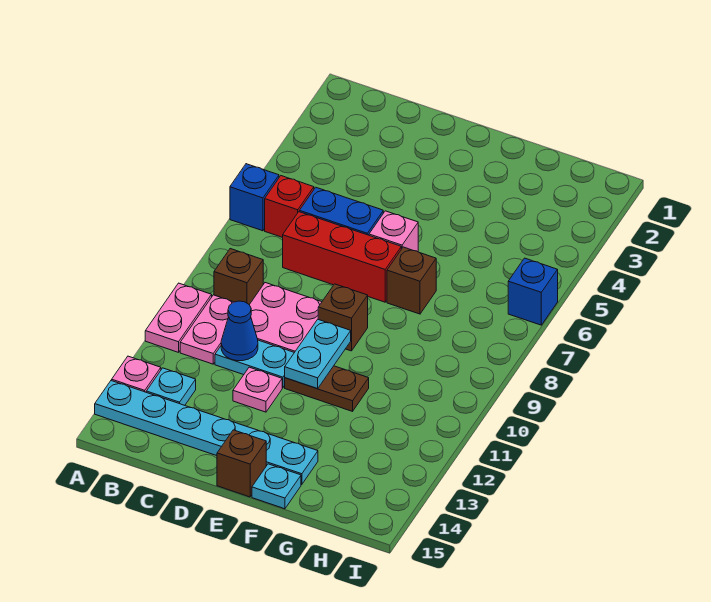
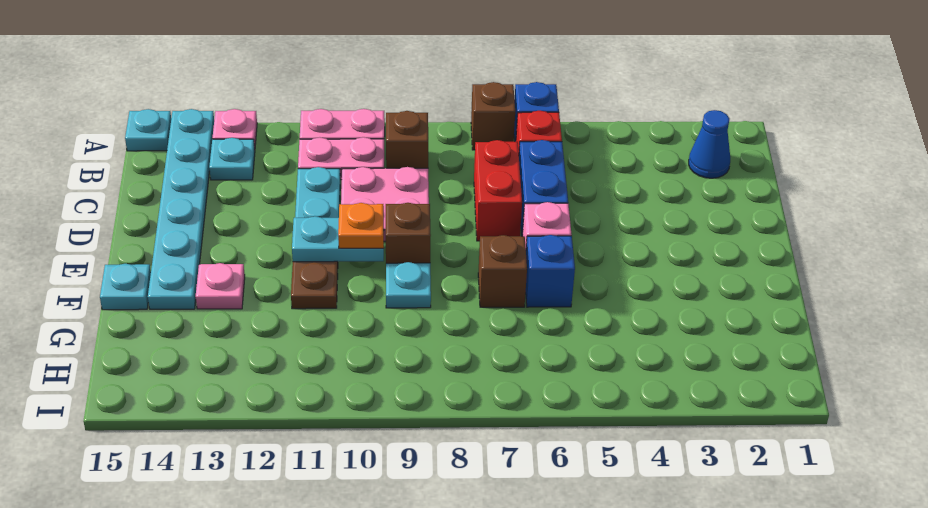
none -> cyan plate A15 level 1
red brick C7:E7 level 1 -> red brick C7:D7 level 1
blue cone C11 level 2 -> blue cone B2 level 1
pink plate D12 level 1 -> pink plate F13 level 1
none -> orange plate E10 level 3
brown brick E15 level 1 -> brown brick A7 level 1
none -> cyan plate F9 level 1
blue brick I6 level 1 -> blue brick F6 level 1

